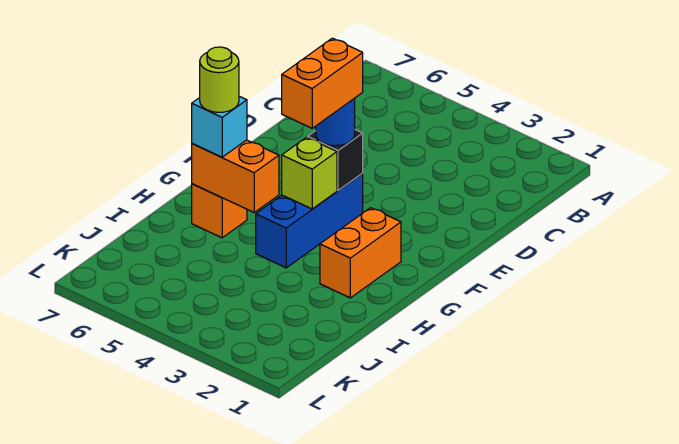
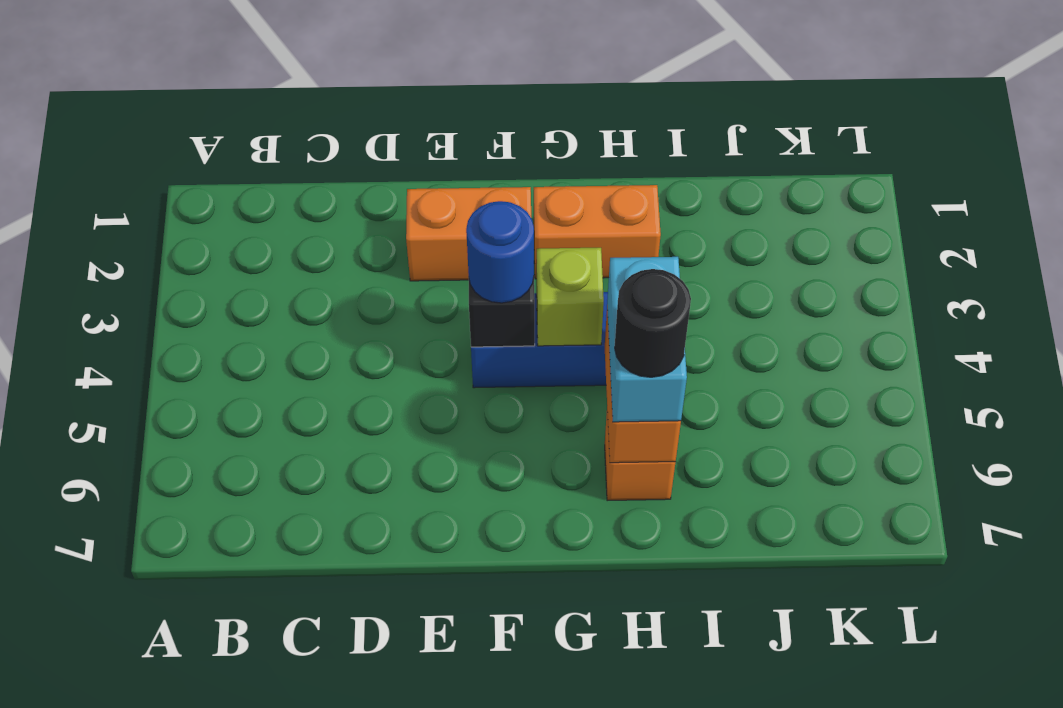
orange brick F4:G4 level 4 -> orange brick E2:F2 level 1
cyan brick H6 level 3 -> cyan brick H5:H6 level 3
lime round brick H6 level 4 -> black round brick H6 level 4

